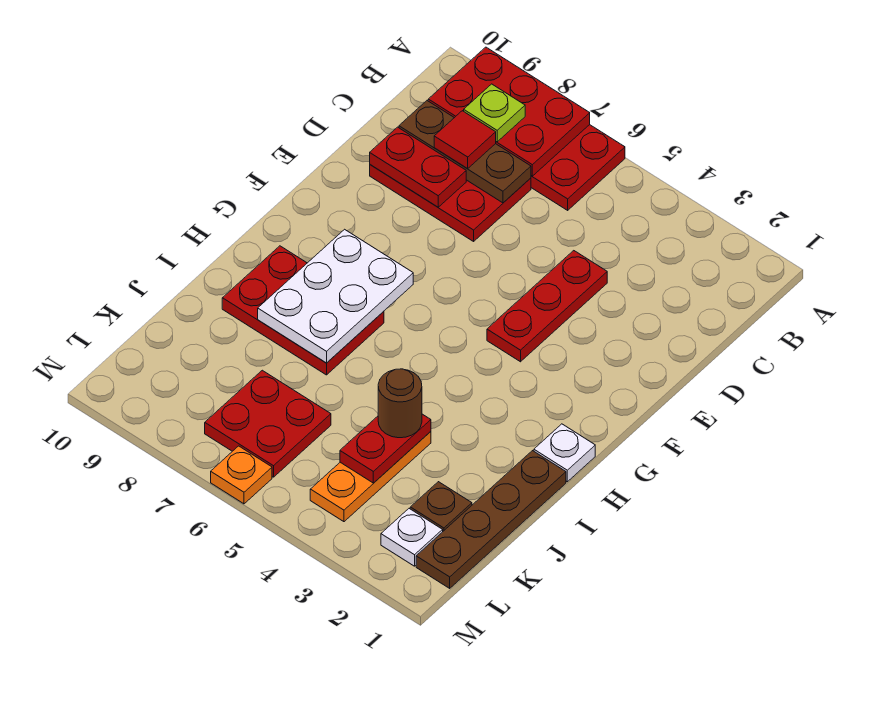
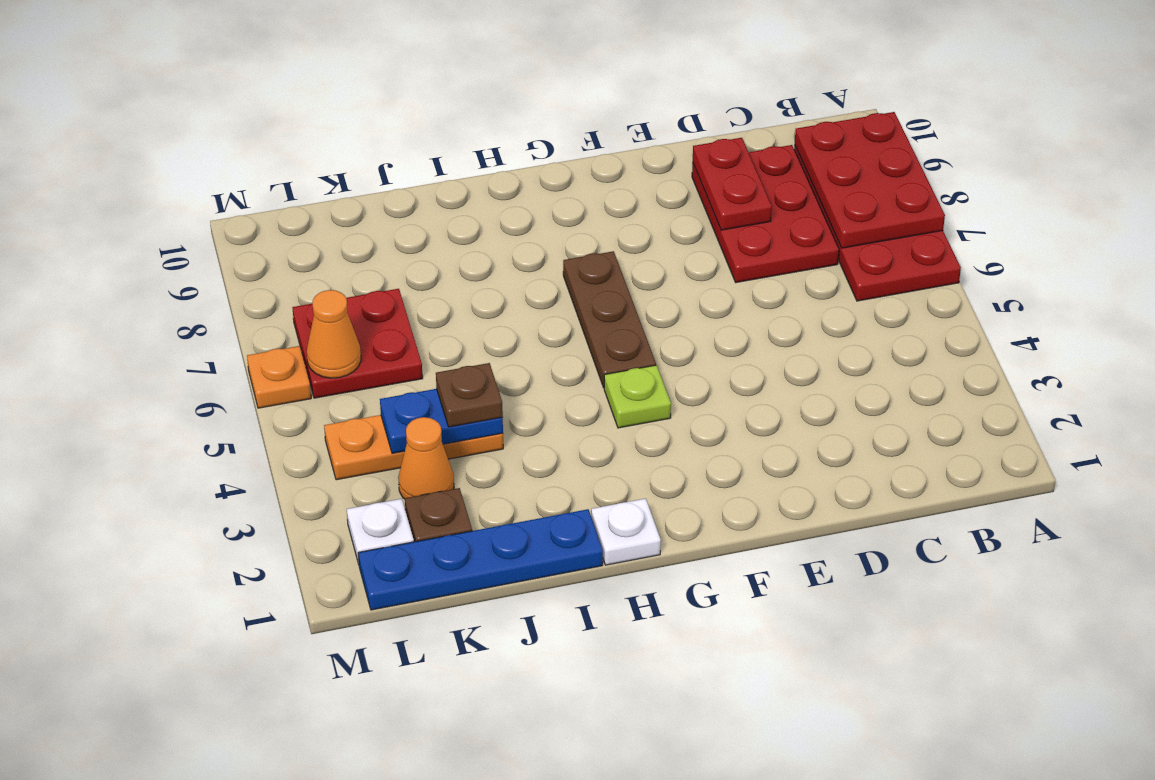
lime plate B8 level 3 -> lime plate G4 level 1
brown plate C7:C9 level 2 -> brown plate G5:G7 level 1
red tile C8 level 3 -> none
red plate D4:F4 level 1 -> none
white plate G7:I8 level 2 -> none
red plate H7:I9 level 1 -> none
brown plate I1:L1 level 1 -> blue plate I1:L1 level 1
red plate J4:K4 level 2 -> blue plate J4:K4 level 2
brown round brick J4 level 3 -> brown plate J4 level 3
none -> orange cone K3 level 1
none -> orange cone L6 level 2

